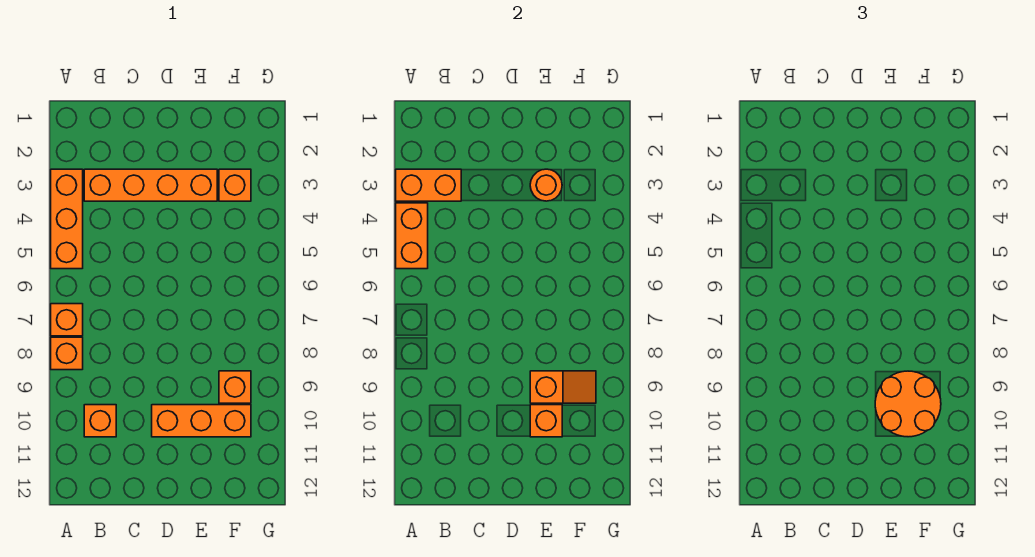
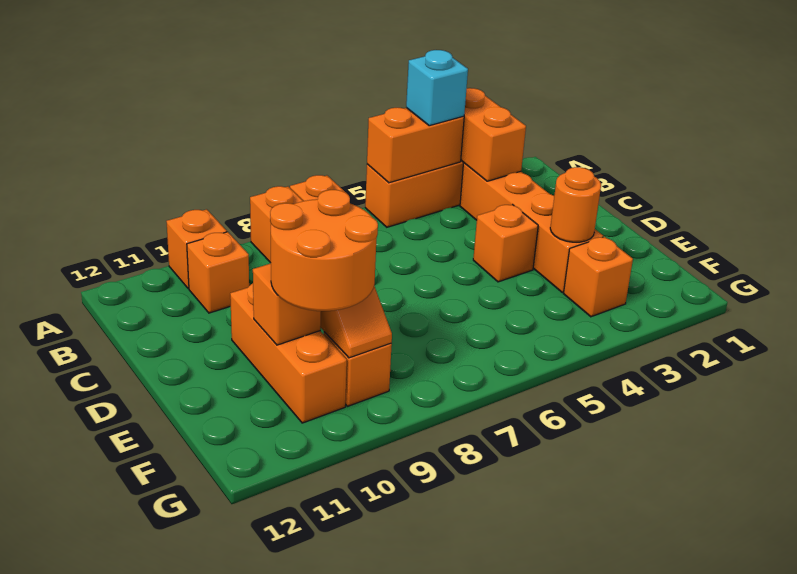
none -> cyan brick A4 level 3
none -> orange brick A10 level 1
none -> orange brick D4 level 1

